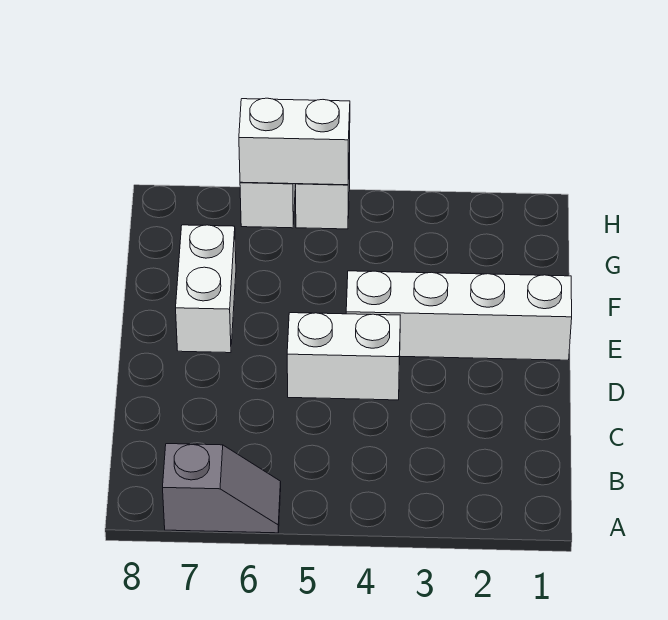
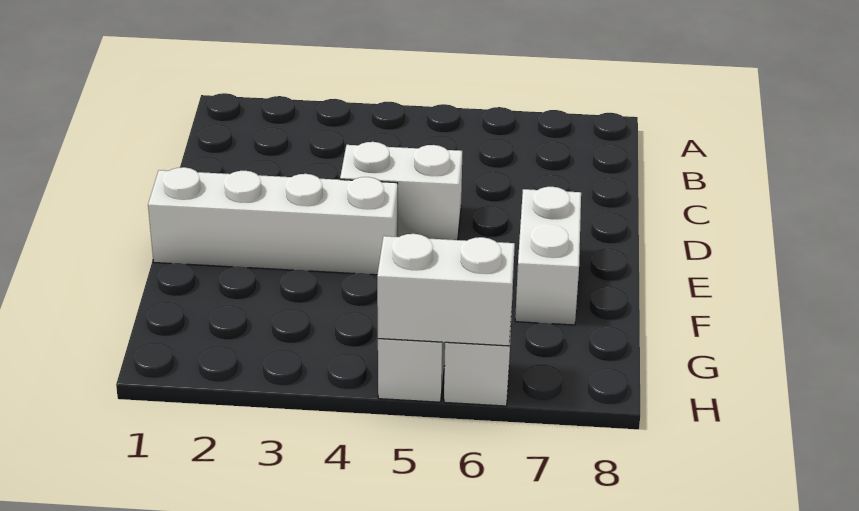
grey slope A6:A7 level 1 top 7 -> none

